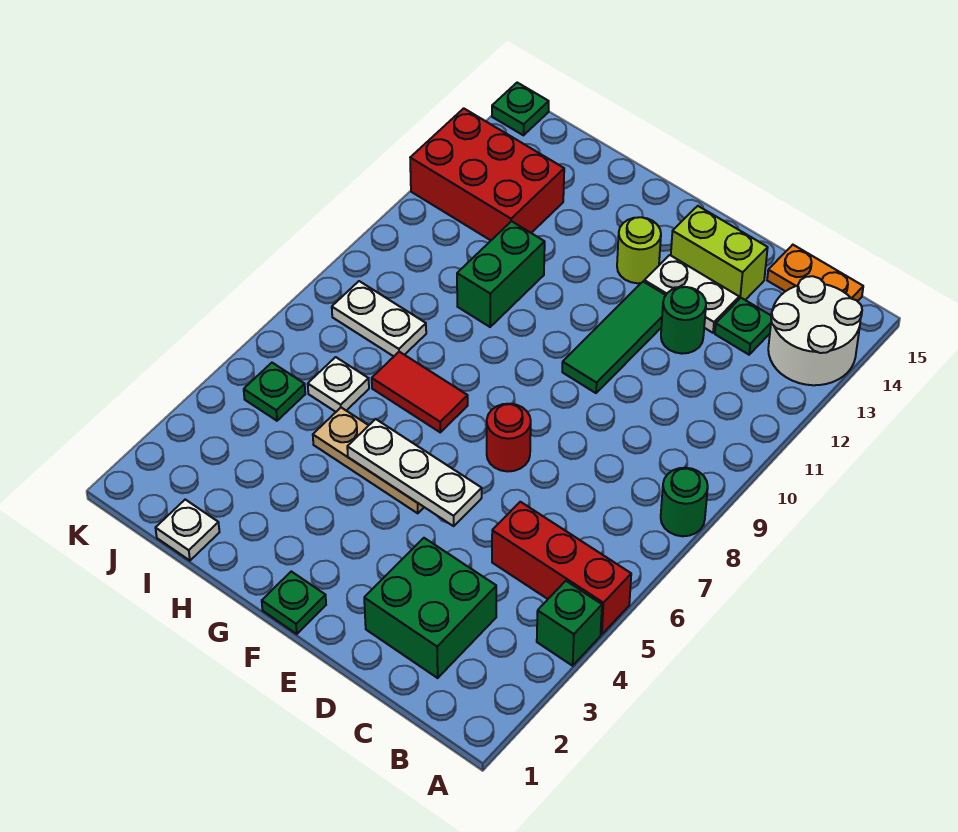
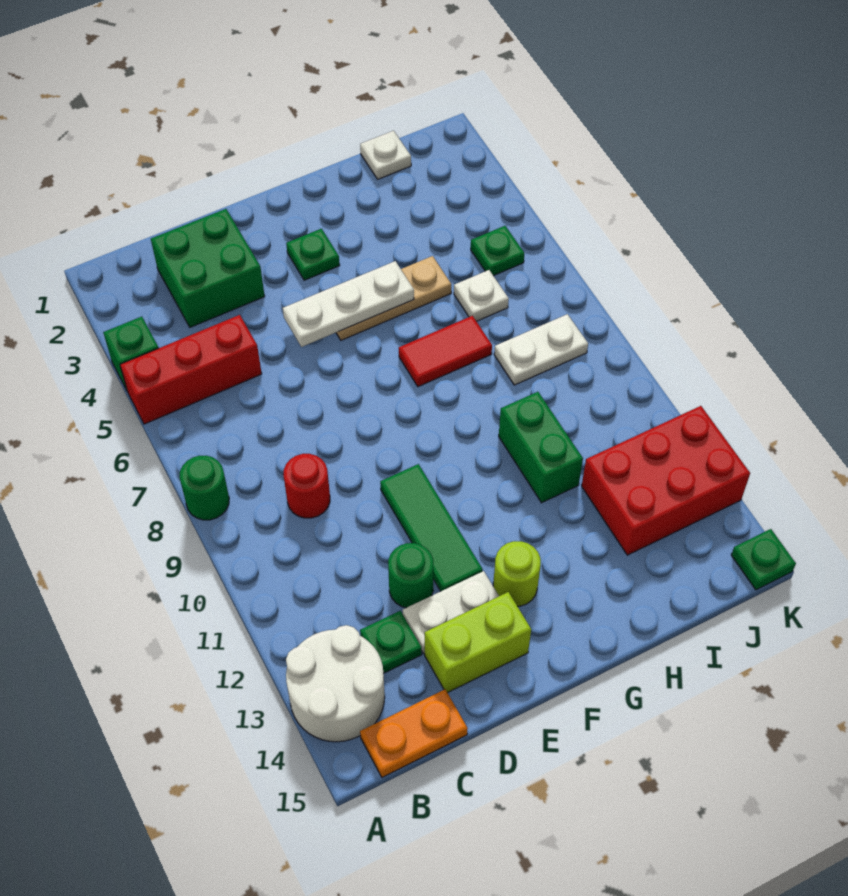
red round brick E7 level 1 -> red round brick C9 level 1
green plate F1 level 1 -> green plate F3 level 1

